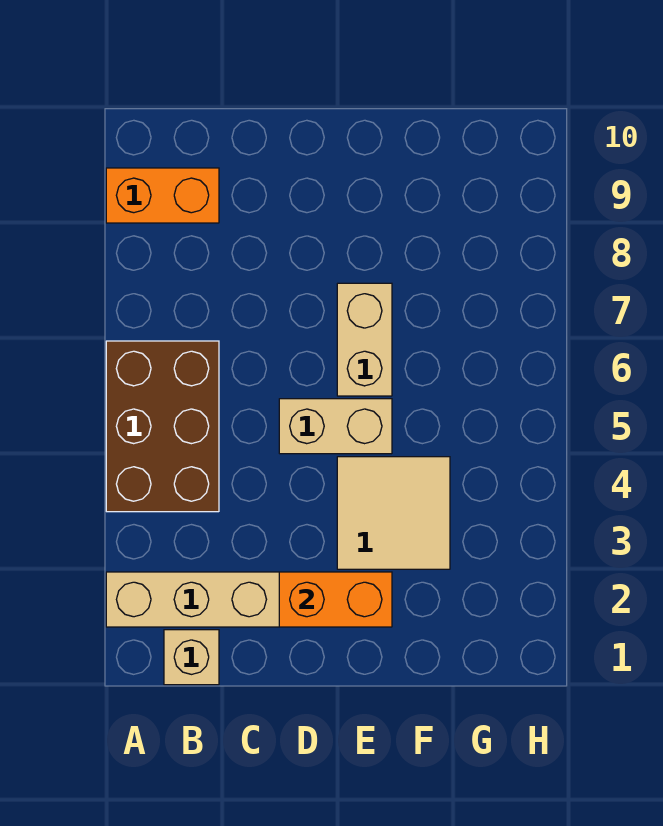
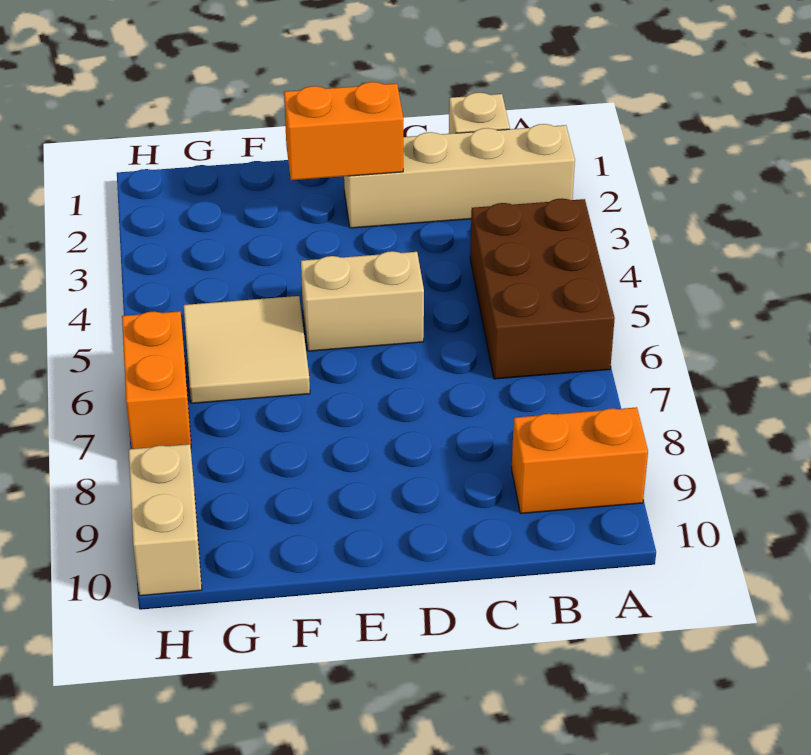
tan tile E3:F4 level 1 -> tan tile F5:G6 level 1
tan brick E6:E7 level 1 -> tan brick H9:H10 level 1
none -> orange brick H6:H7 level 1

